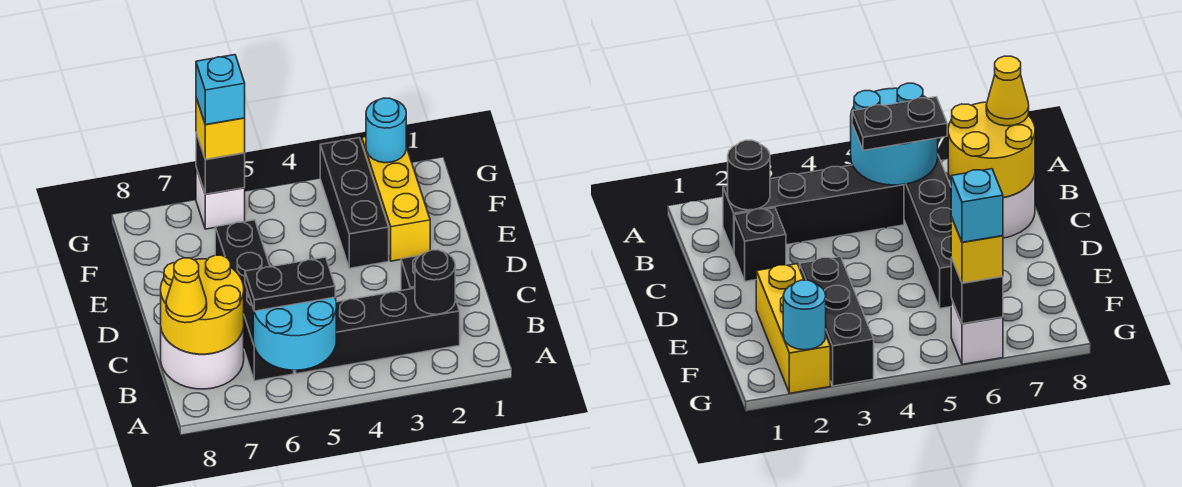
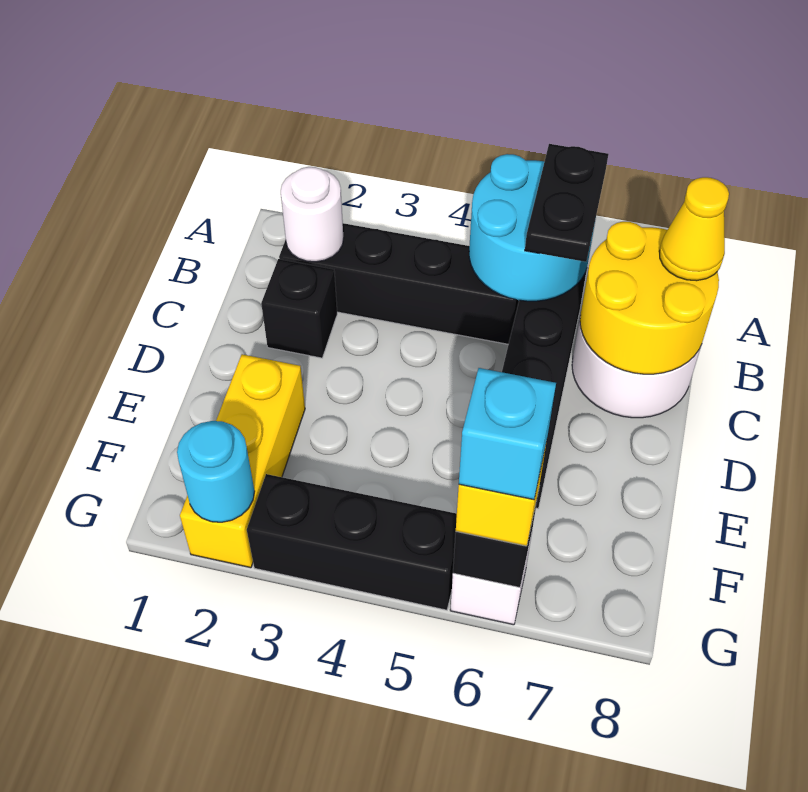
black round brick B2 level 2 -> white round brick B2 level 2
black plate B5:B6 level 3 -> black plate A6:B6 level 3
black brick E3:G3 level 1 -> black brick G3:G5 level 1

